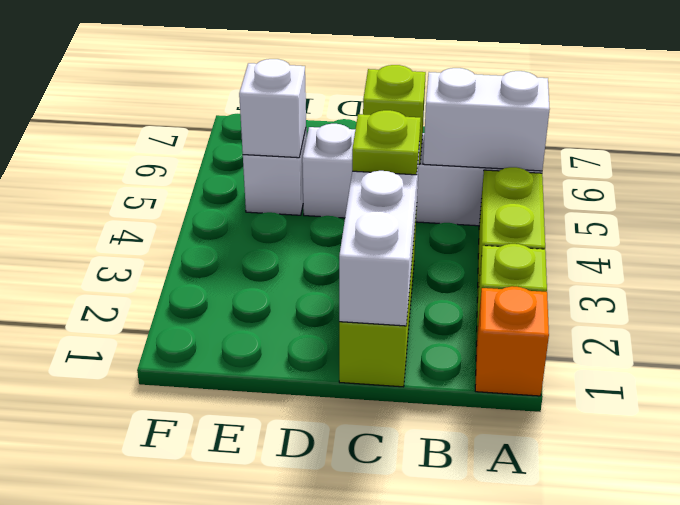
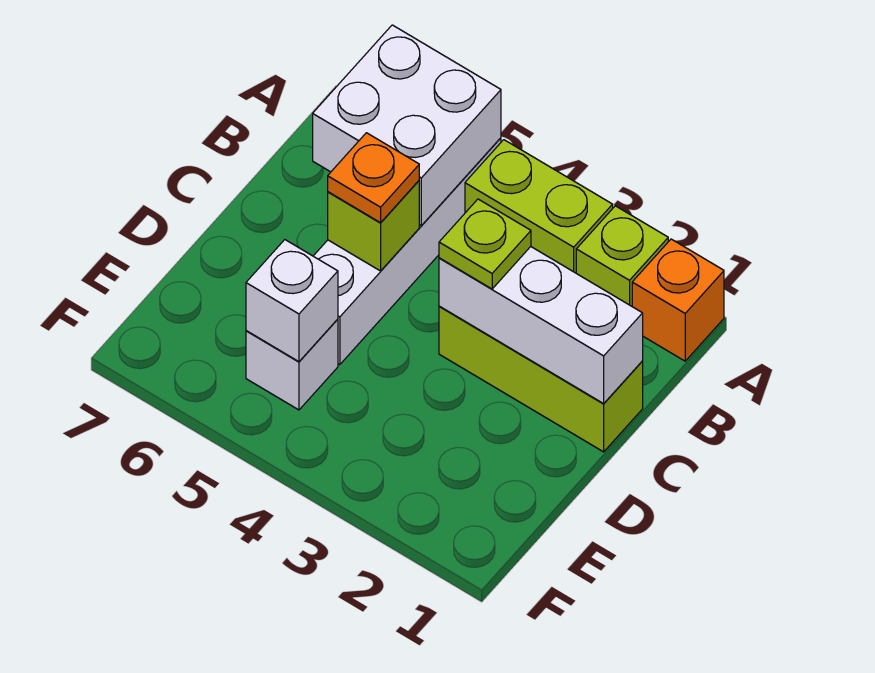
white brick A5:B5 level 2 -> white brick A5:B6 level 2
none -> orange plate C5 level 3

